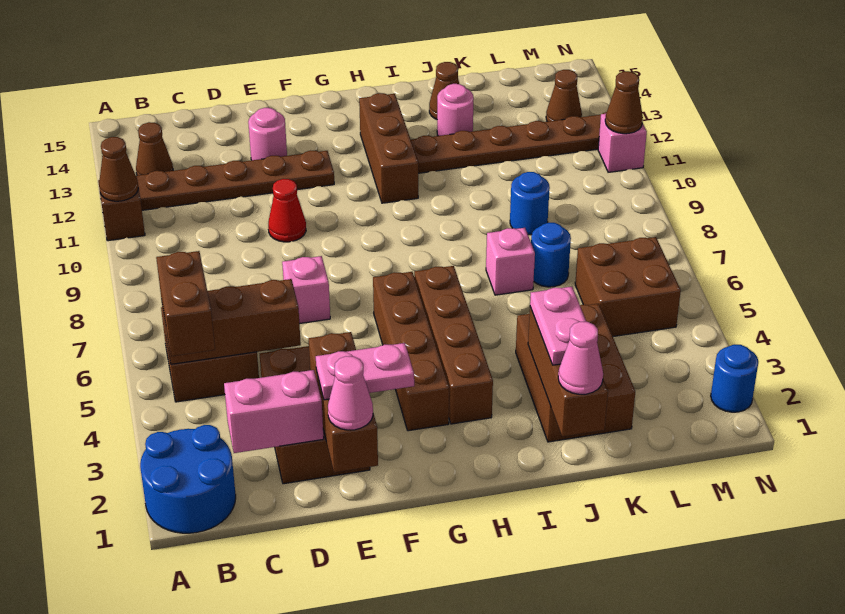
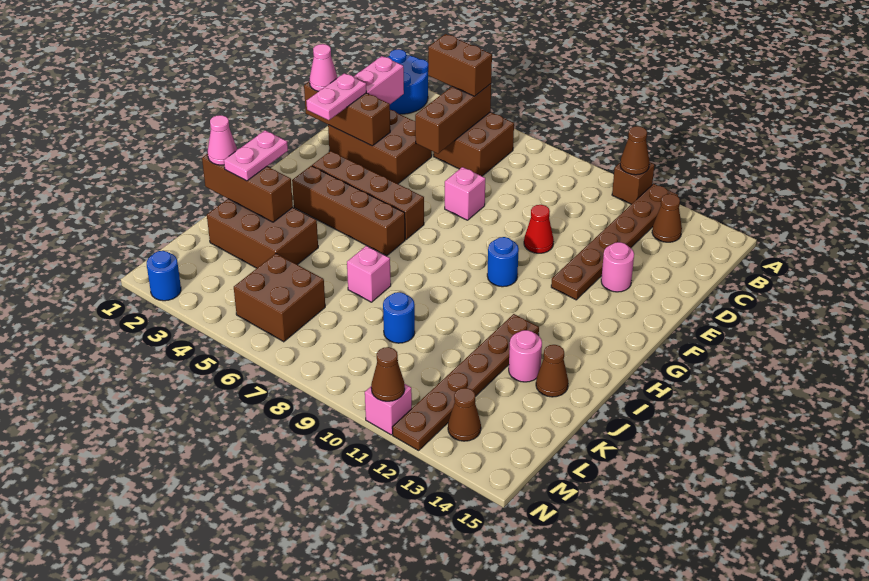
brown brick H11:H13 level 1 -> none
pink plate J2:J3 level 3 -> pink plate I2:J2 level 3
blue round brick K7 level 1 -> blue round brick G10 level 1

